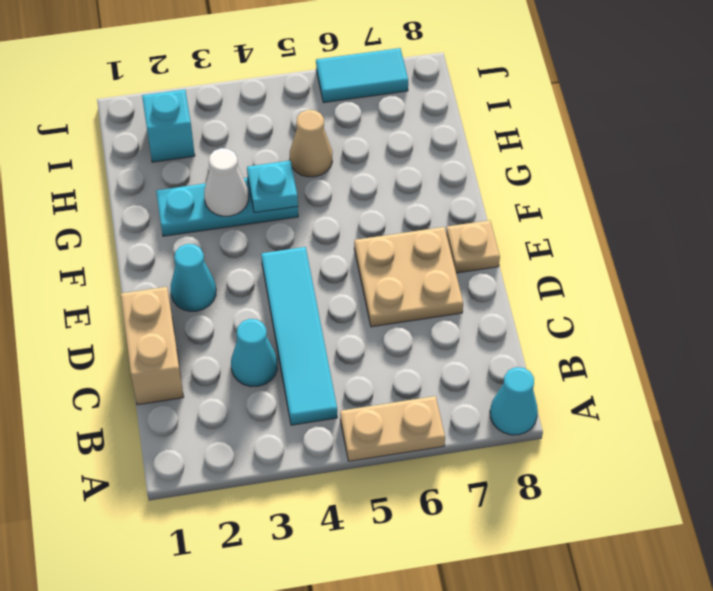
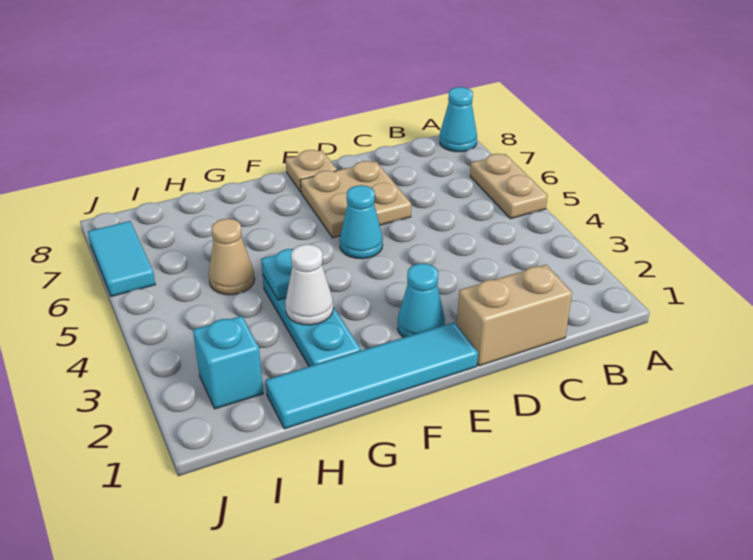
cyan tile B4:E4 level 1 -> cyan tile E1:H1 level 1
cyan cone C3 level 1 -> cyan cone E5 level 1

